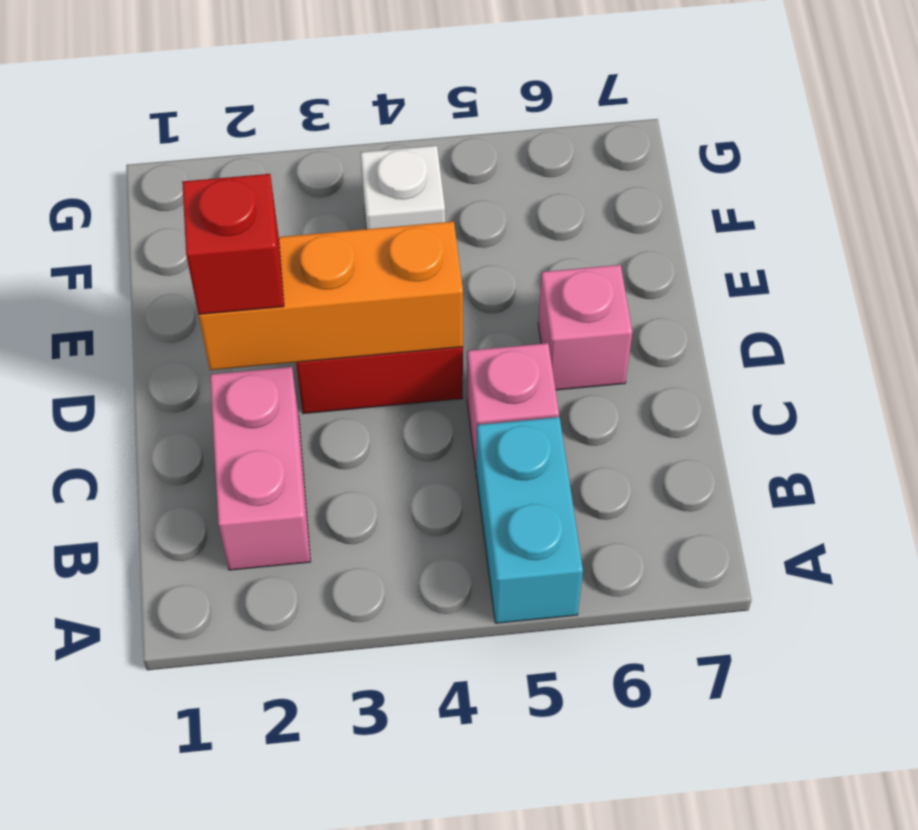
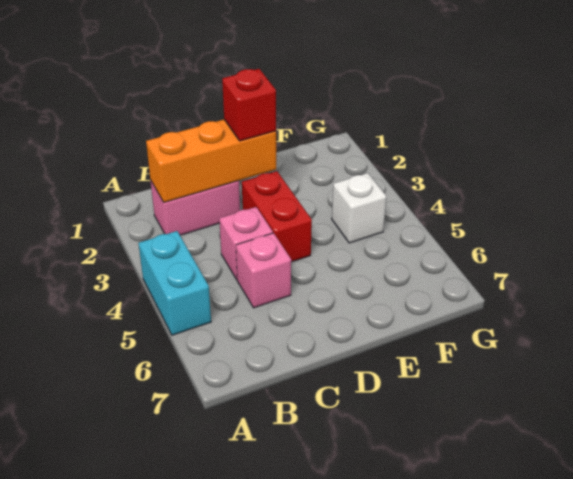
cyan brick A5:B5 level 1 -> cyan brick A4:A5 level 1
orange brick D2:D4 level 2 -> orange brick B2:D2 level 2
pink brick D6 level 1 -> pink brick C4 level 1

